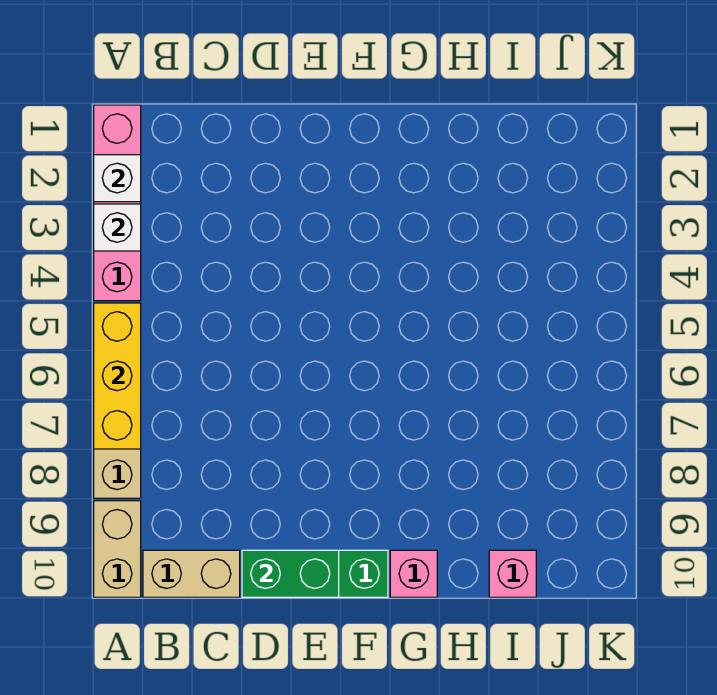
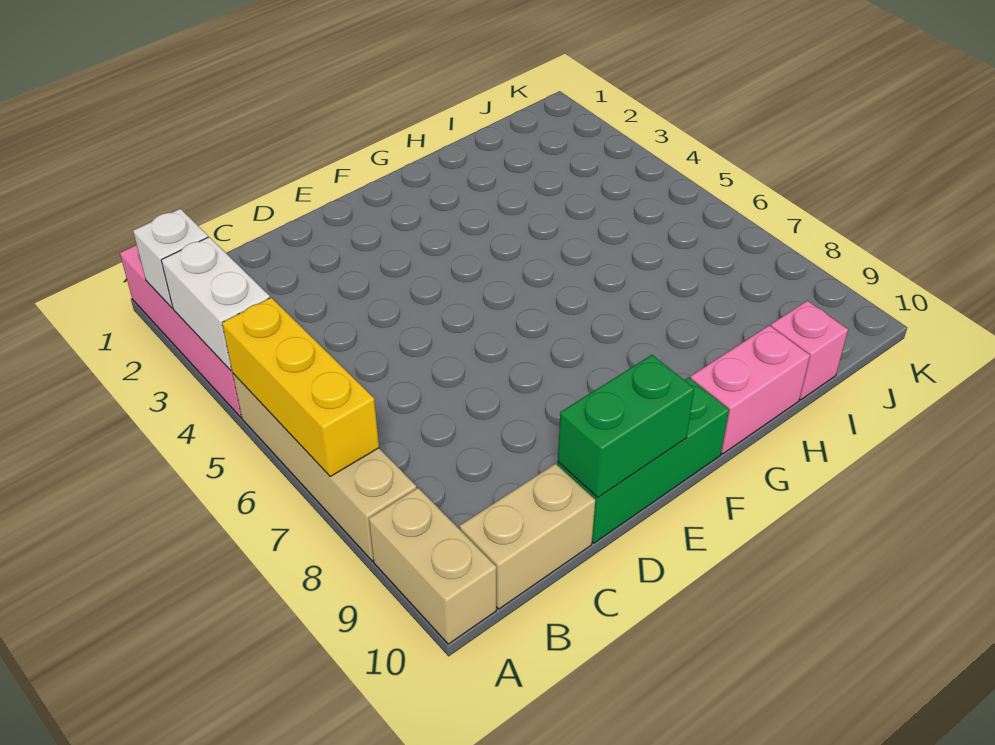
white brick A3 level 2 -> white brick A3:A4 level 2
pink brick G10 level 1 -> pink brick G10:H10 level 1

